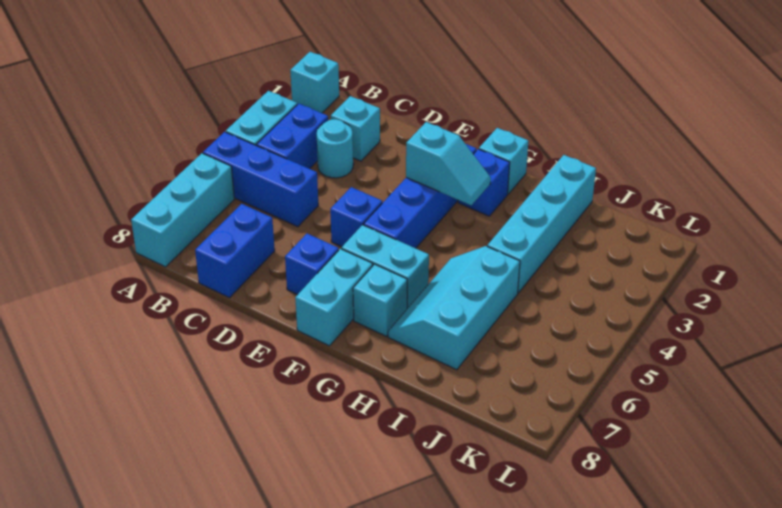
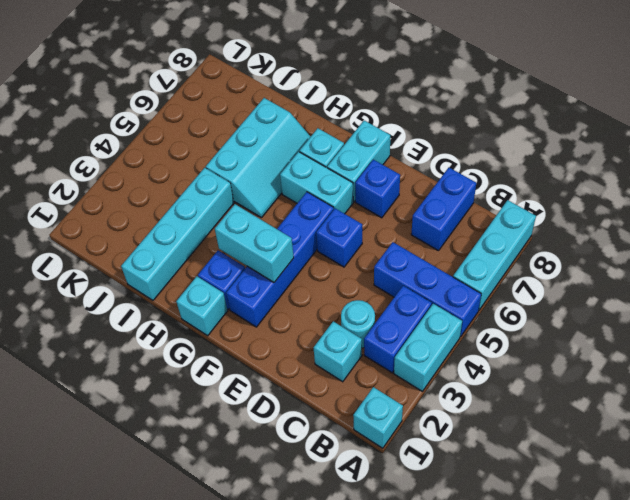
cyan slope F3:G3 level 2 top F -> cyan brick F3:G3 level 2

